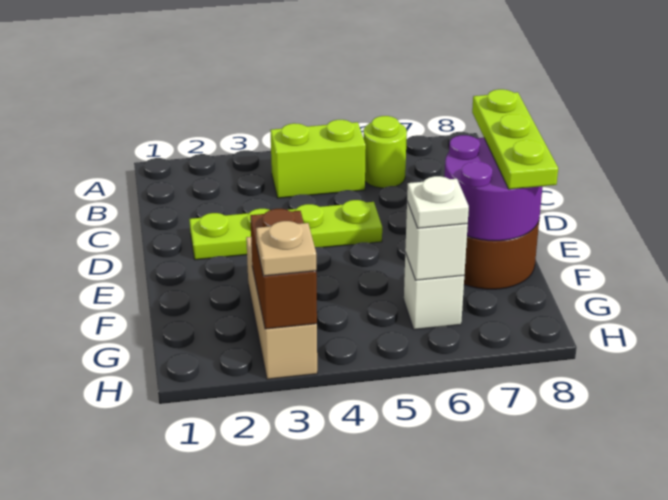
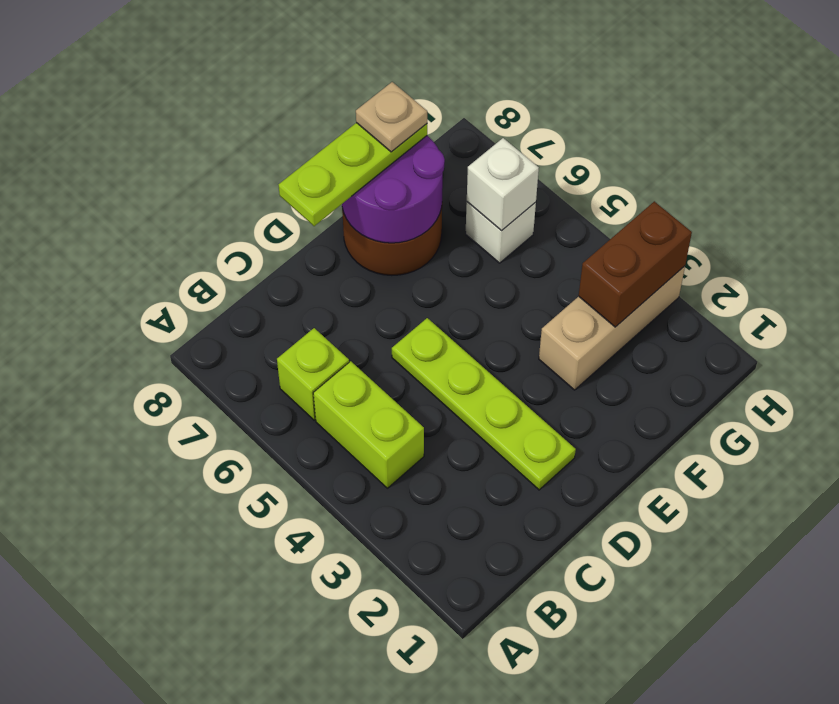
lime round brick B6 level 1 -> lime brick B6 level 1
white plate G6 level 3 -> none
tan plate H3 level 3 -> tan plate F8 level 4

